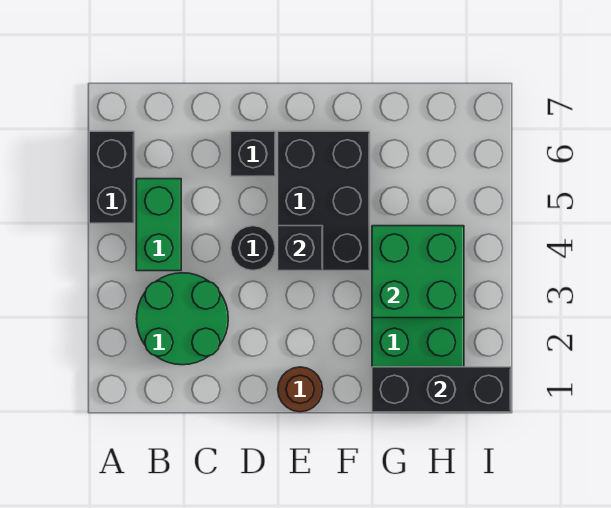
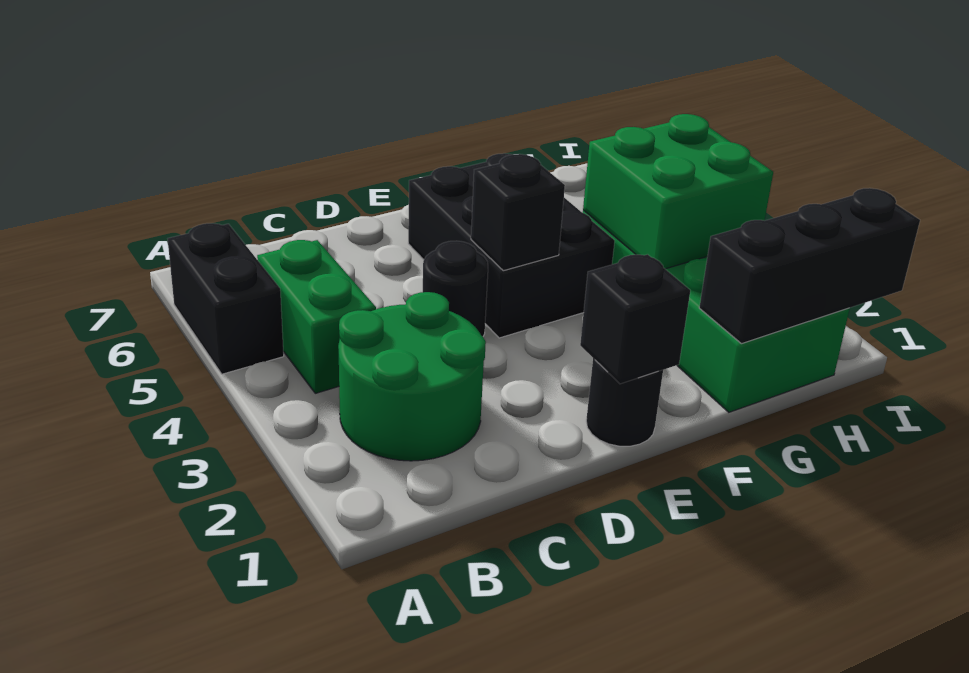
black brick D6 level 1 -> black brick E1 level 2
brown round brick E1 level 1 -> black round brick E1 level 1

